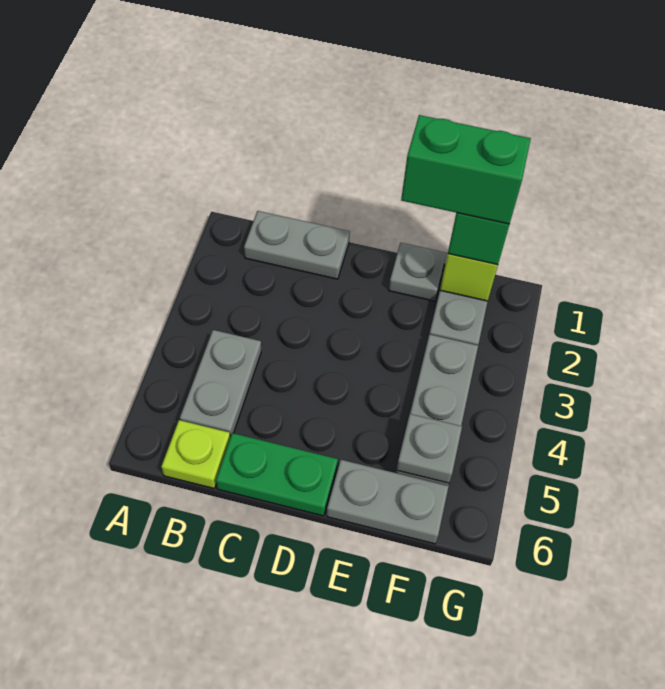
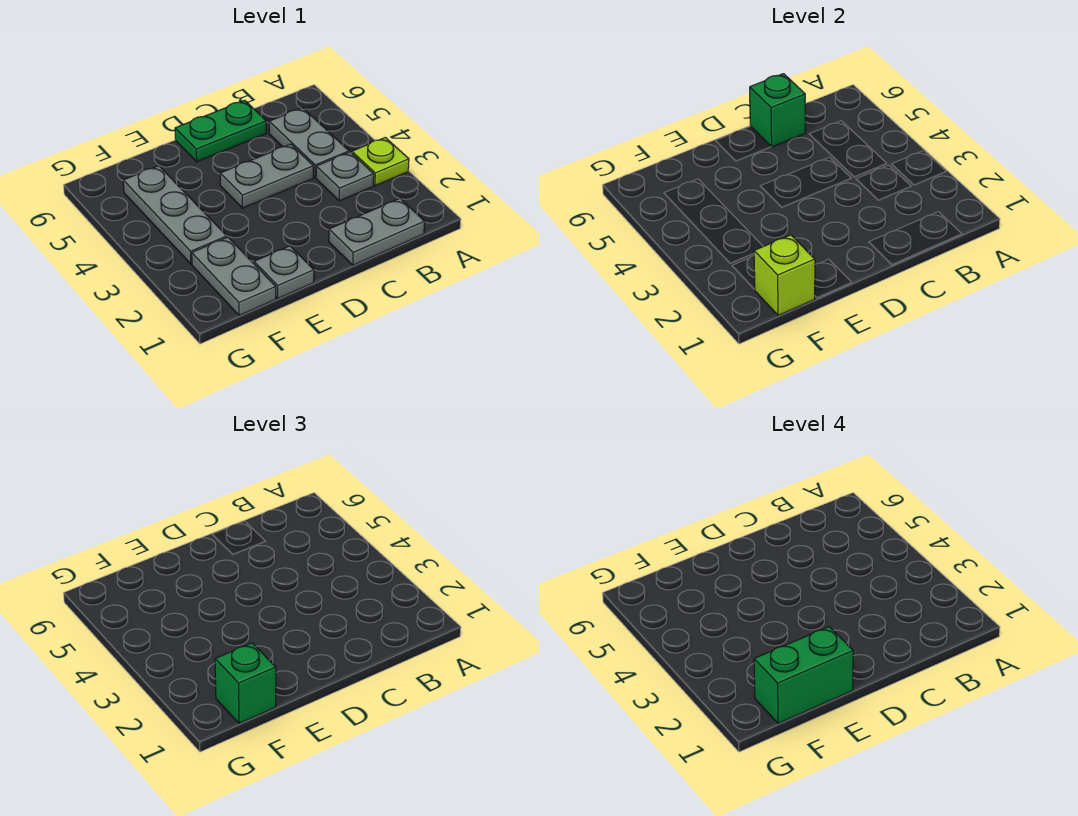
lime plate B6 level 1 -> lime plate A3 level 1
none -> green brick C6 level 2
grey plate E6:F6 level 1 -> grey plate C4:D4 level 1
grey plate F5 level 2 -> grey plate B3 level 1

